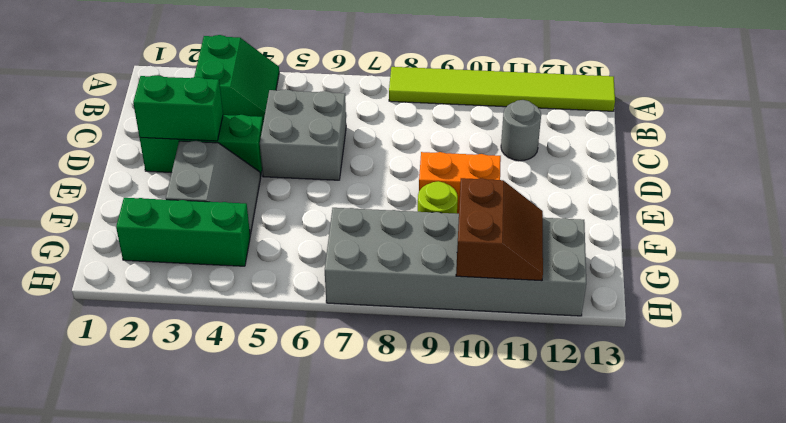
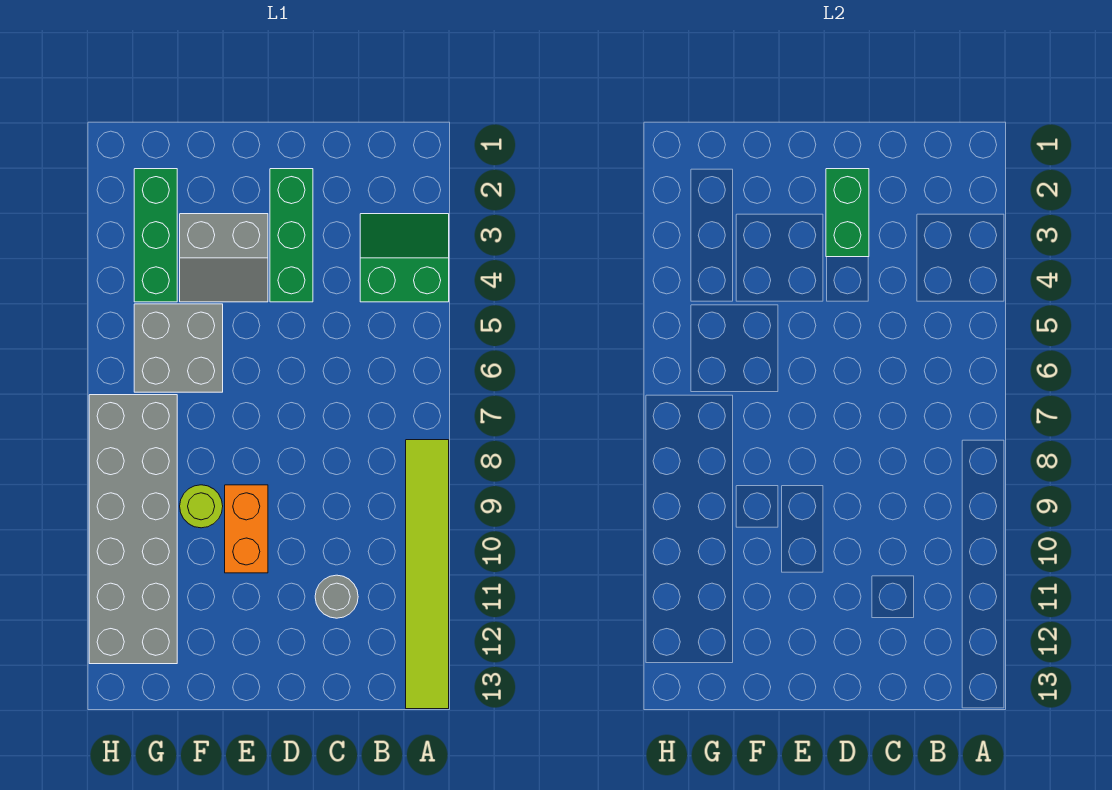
green slope A3:B4 level 1 top 3 -> green slope A3:B4 level 1 top 4
grey brick C5:D6 level 1 -> grey brick F5:G6 level 1
brown slope G10:H11 level 2 top 10 -> none

